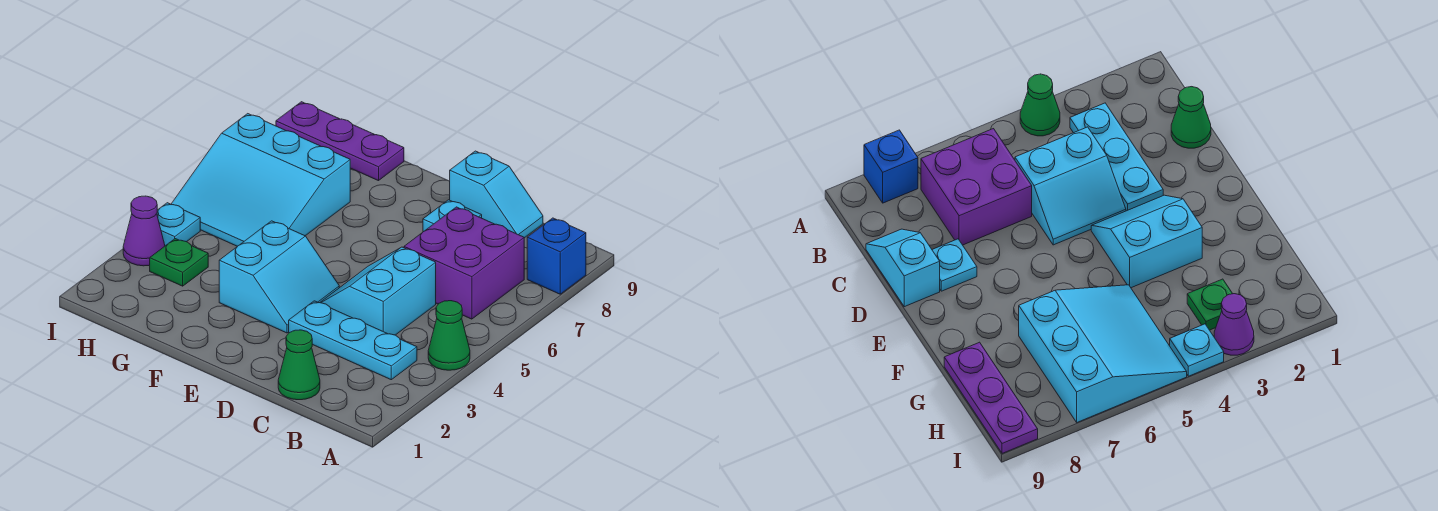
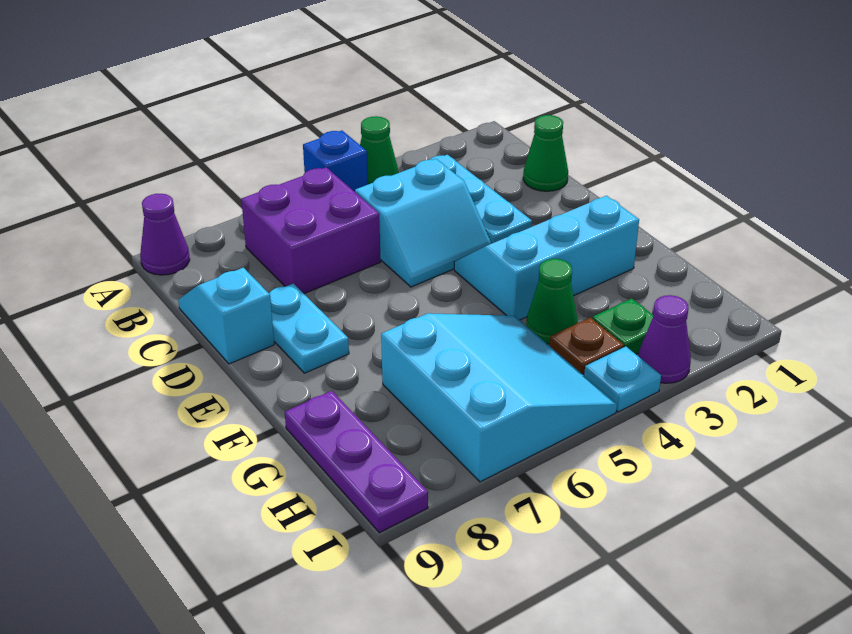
blue brick A8 level 1 -> blue brick A5 level 1
none -> purple cone A9 level 1
cyan plate D8 level 1 -> cyan plate D8:E8 level 1
cyan slope E3:F4 level 1 top F -> cyan slope E2:F4 level 1 top F
none -> green cone G4 level 1
none -> brown plate H4 level 1

